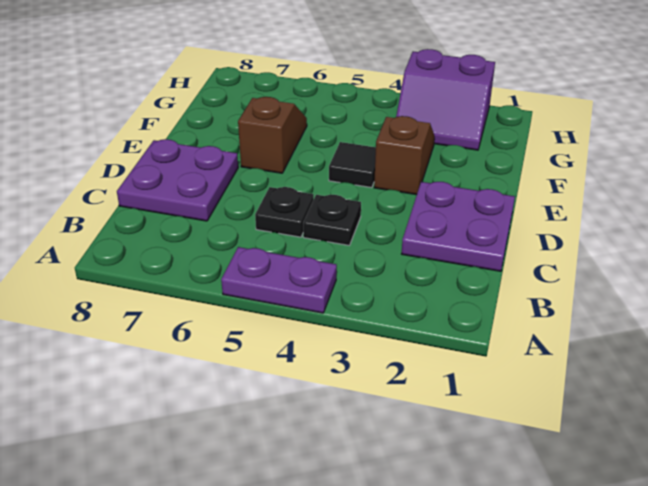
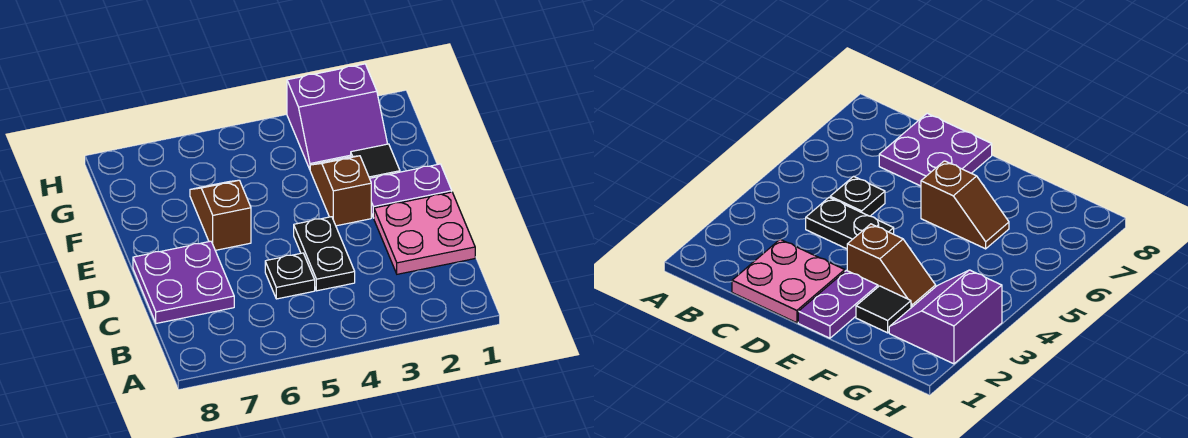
purple plate A4:A5 level 1 -> purple plate E1:E2 level 1
purple plate C1:D2 level 1 -> pink plate C1:D2 level 1
black plate C4 level 1 -> black plate C4:D4 level 1
black tile E4 level 1 -> black tile F2 level 1

